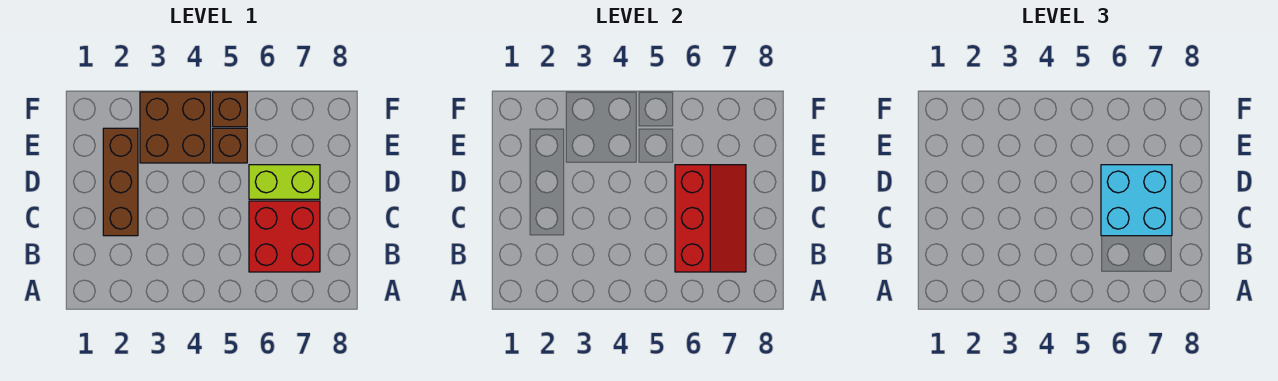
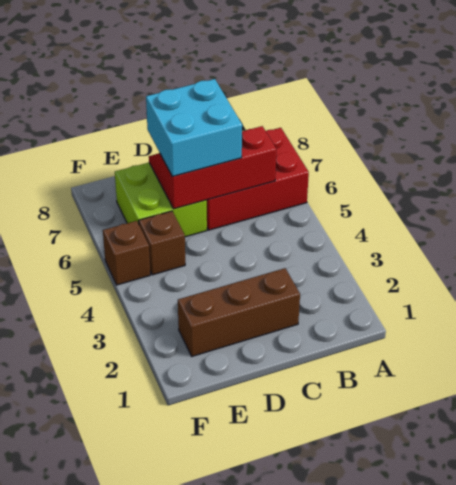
red brick B6:C7 level 1 -> red brick A6:C7 level 1
lime brick D6:D7 level 1 -> lime brick D6:E7 level 1
brown brick E3:F4 level 1 -> none

